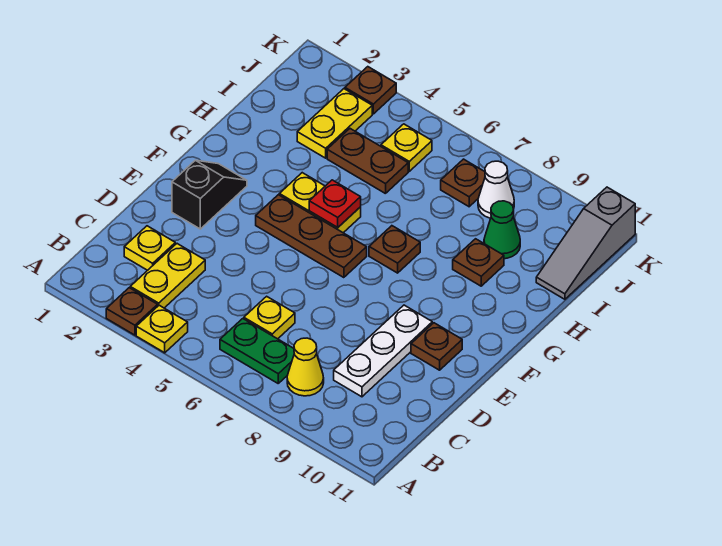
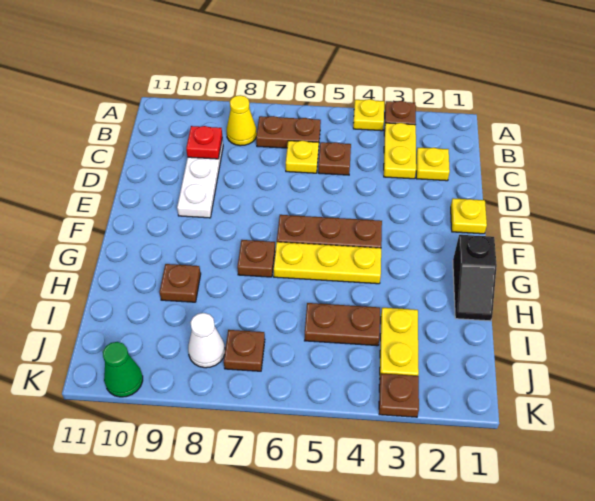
green plate B6:B7 level 1 -> brown plate B6:B7 level 1
black slope E2:F2 level 1 top E -> black slope G1:H1 level 1 top G
brown plate E10 level 1 -> brown plate C5 level 1
yellow plate G4:G5 level 1 -> yellow plate G4:G6 level 1
red plate G5 level 2 -> red plate C9 level 2
green cone I9 level 1 -> green cone K10 level 1
grey slope I11:K11 level 1 top K -> none
yellow plate J5 level 1 -> yellow plate E1 level 1

